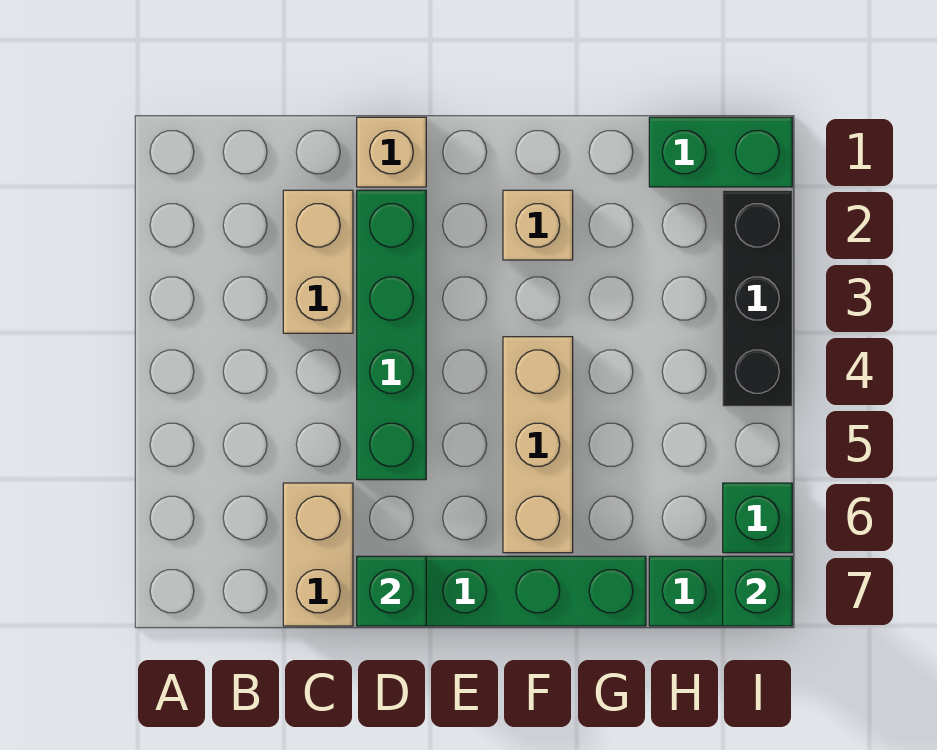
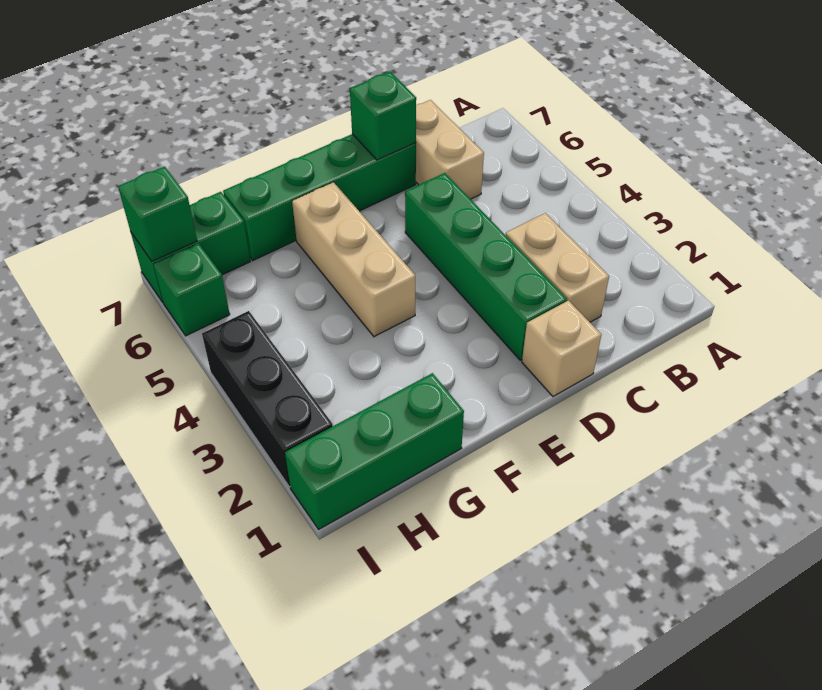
tan brick F2 level 1 -> none
green brick H1:I1 level 1 -> green brick G1:I1 level 1

